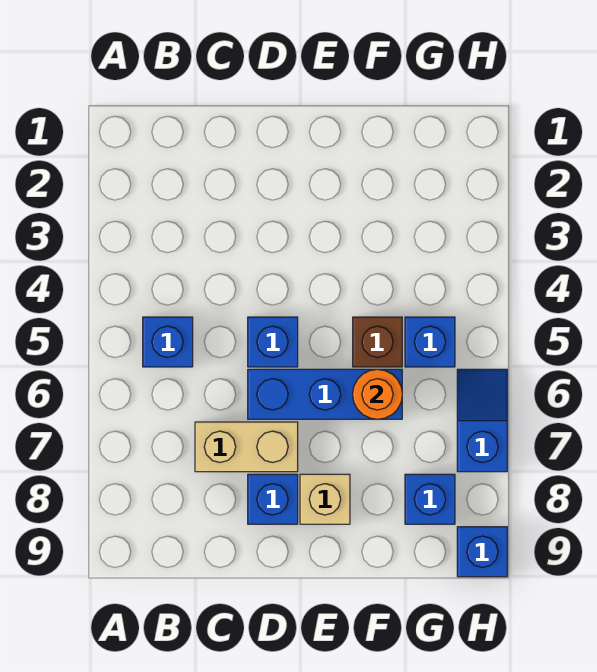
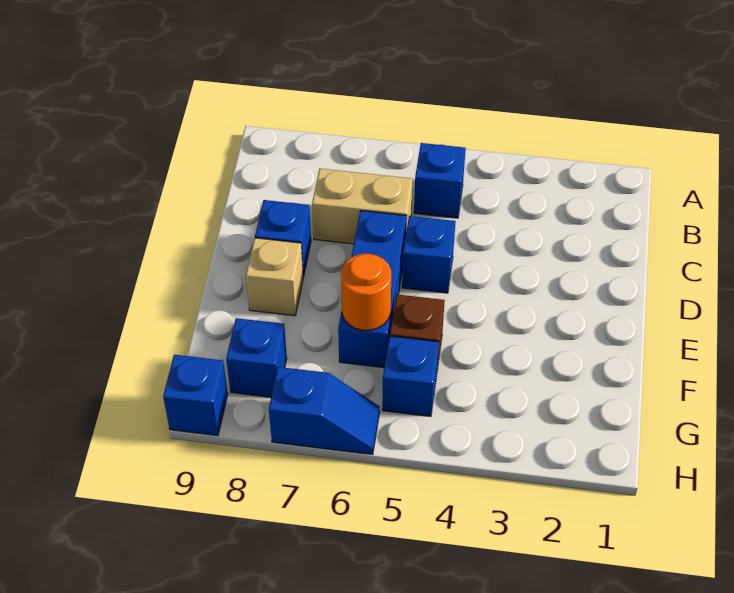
tan brick C7:D7 level 1 -> tan brick C6:C7 level 1

